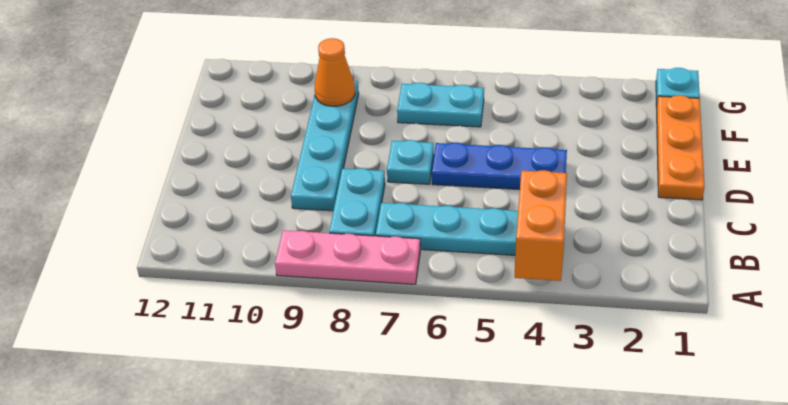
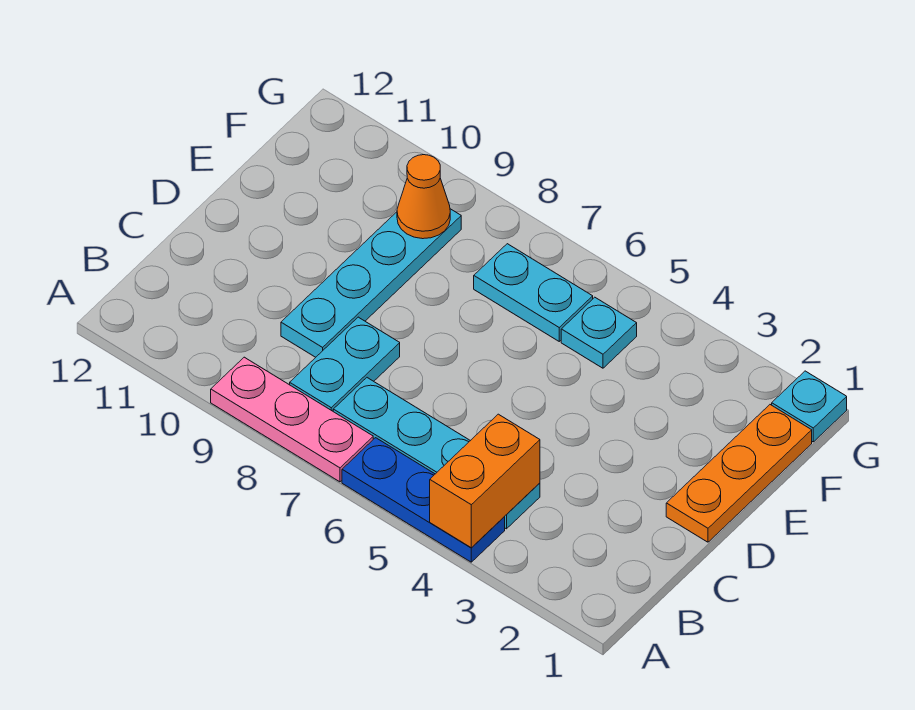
blue plate D4:D6 level 1 -> blue plate A4:A6 level 1
cyan plate D7 level 1 -> cyan plate F5 level 1

